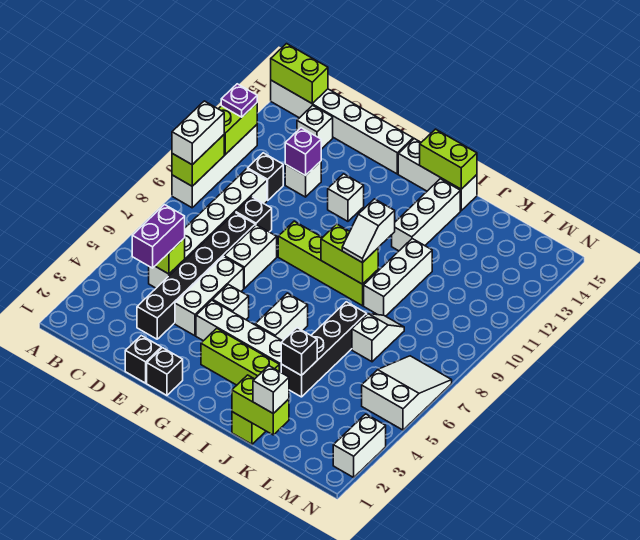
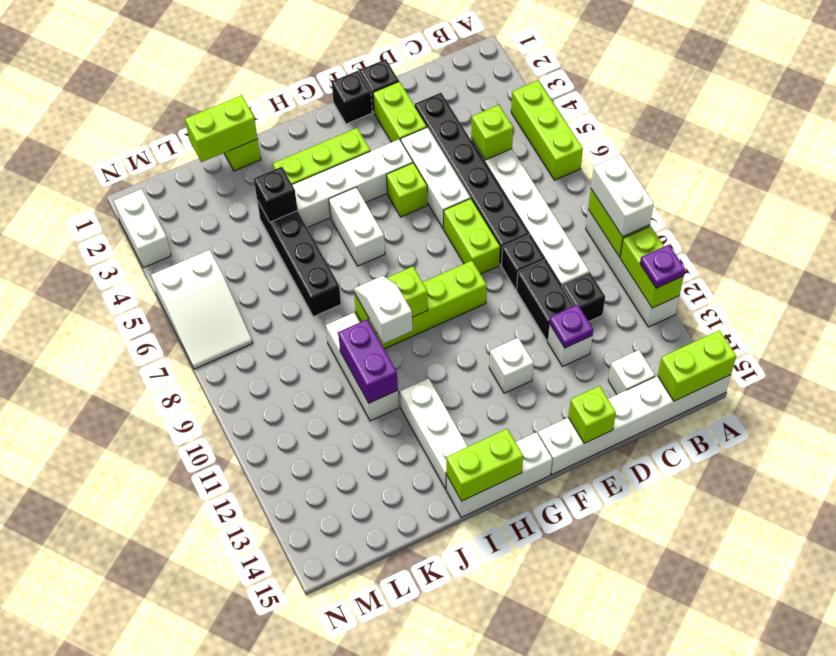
none -> lime brick A4:A6 level 1
purple brick C4:C5 level 3 -> purple brick J10:J11 level 2
none -> black brick D10:D11 level 1
purple brick D12 level 2 -> purple plate D12 level 2
none -> lime brick E2:E3 level 1
white brick E7:E8 level 1 -> lime brick E7:E8 level 1
none -> lime brick E15 level 2
white brick F5 level 1 -> lime brick F5 level 1
white brick K1 level 3 -> none
white slope K7:K8 level 1 top 7 -> none

